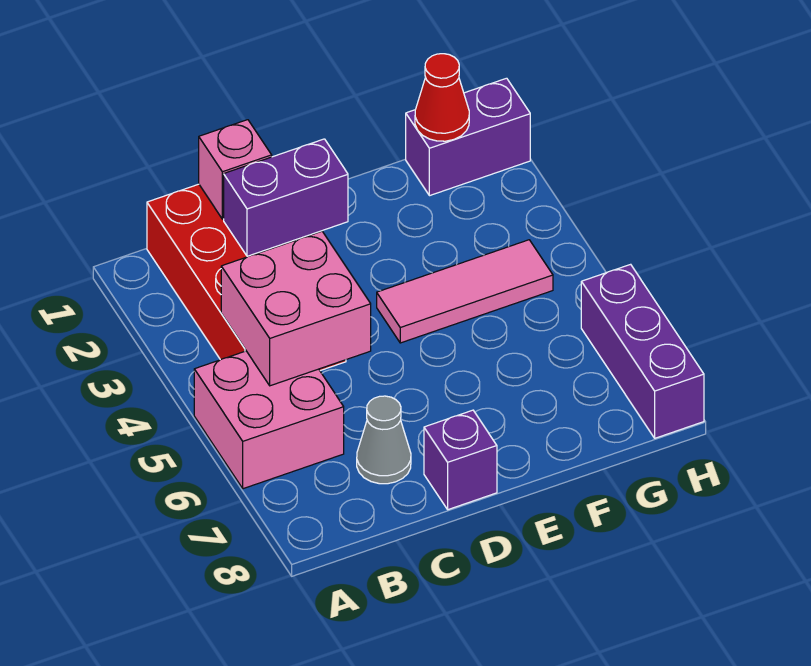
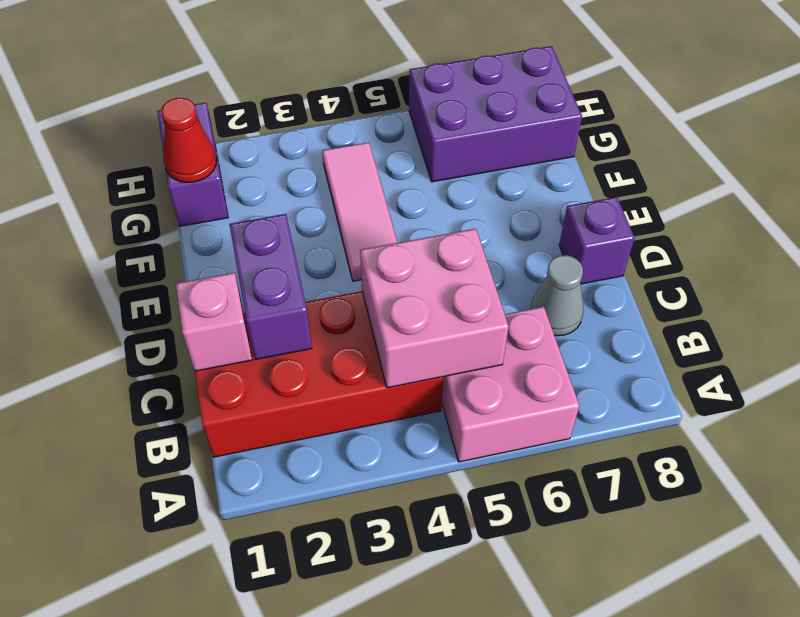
purple brick H6:H8 level 1 -> purple brick G6:H8 level 1

